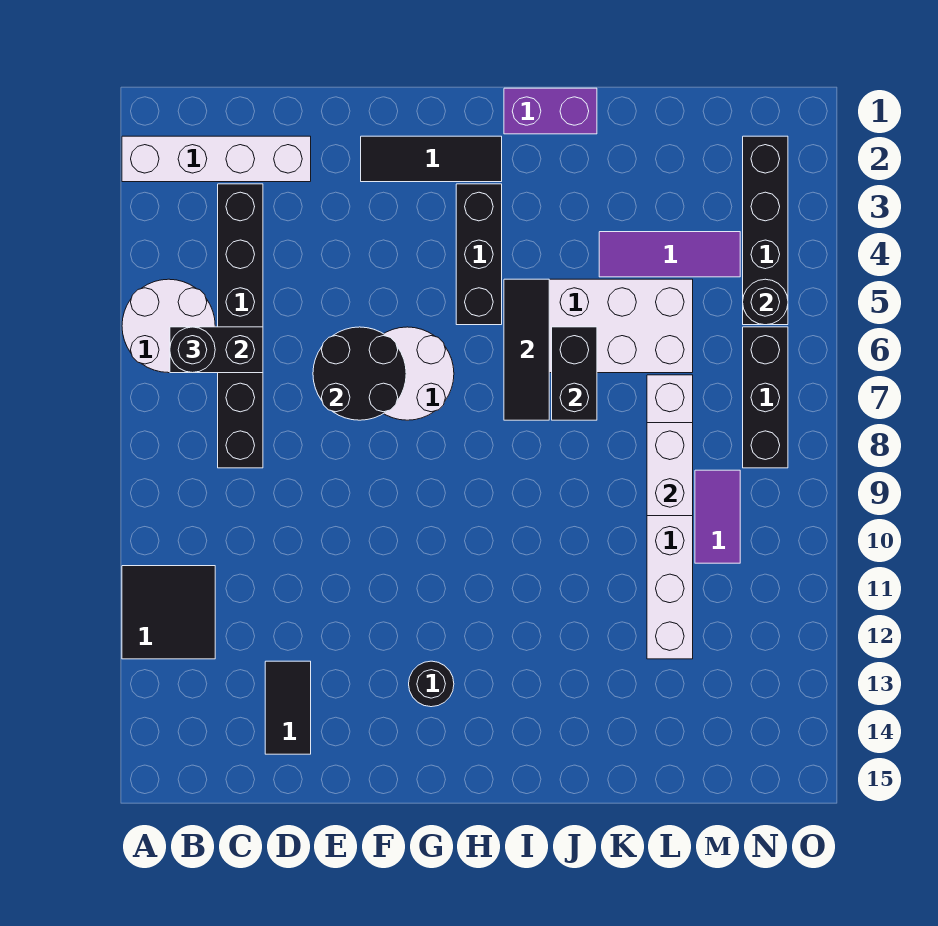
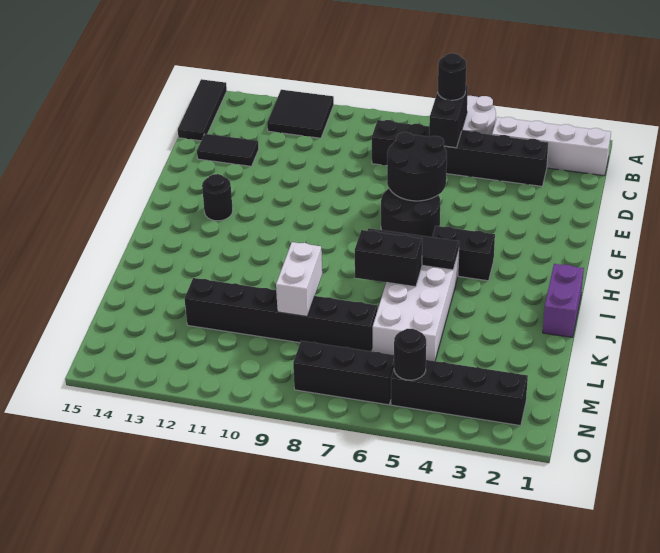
white brick A2:D2 level 1 -> white brick B1:B4 level 1
black tile F2:H2 level 1 -> black tile A15:C15 level 1
white round brick F6:G7 level 1 -> black round brick F6:G7 level 1
black brick H3:H5 level 1 -> black brick H4:H5 level 1
purple tile K4:M4 level 1 -> none
white brick L7:L12 level 1 -> black brick L7:L12 level 1
white brick L8:L9 level 2 -> white brick K9:L9 level 2
purple tile M9:M10 level 1 -> none

